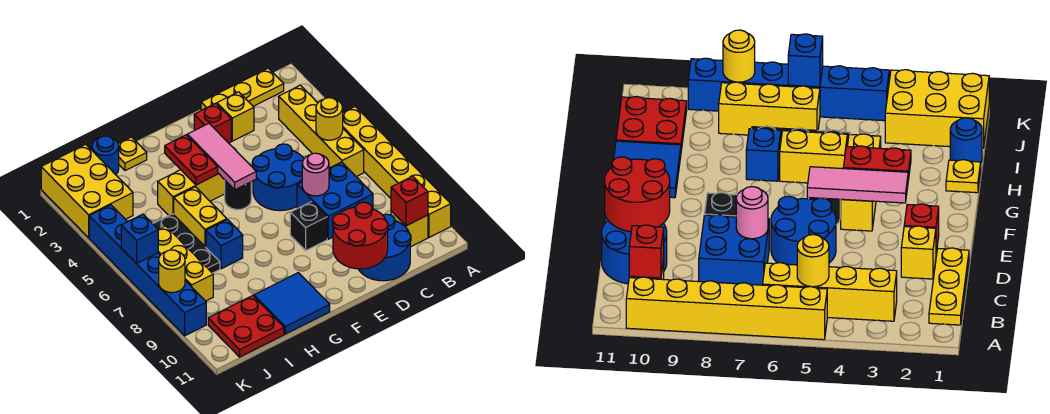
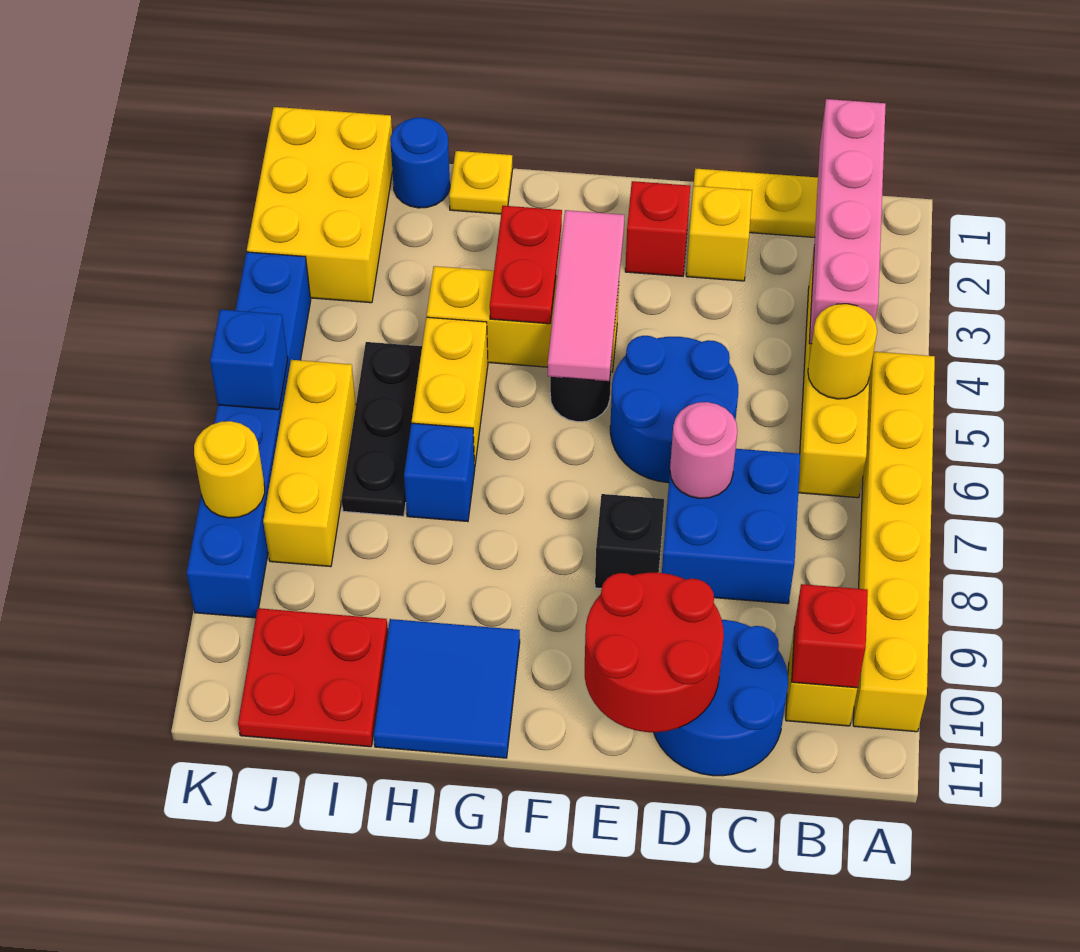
none -> pink brick B1:B4 level 2

